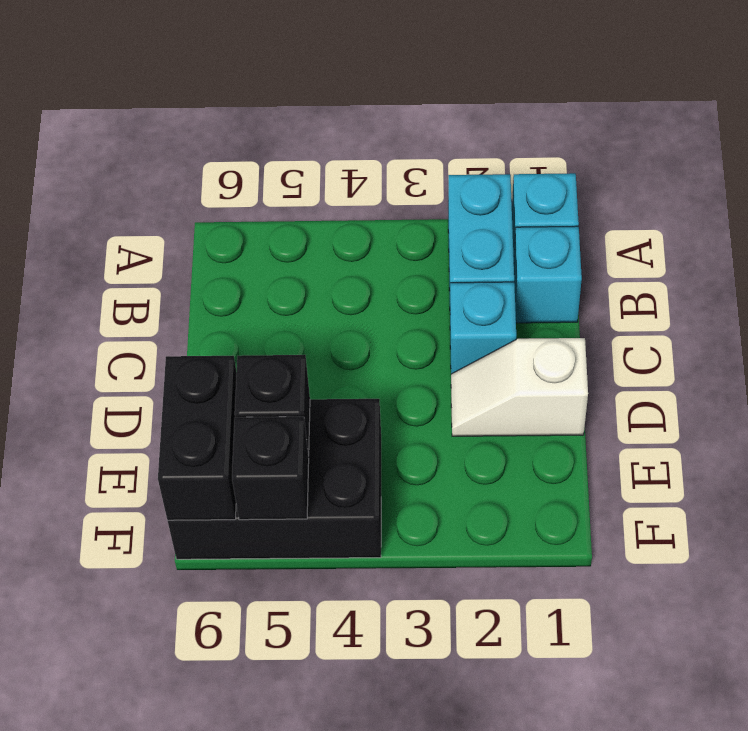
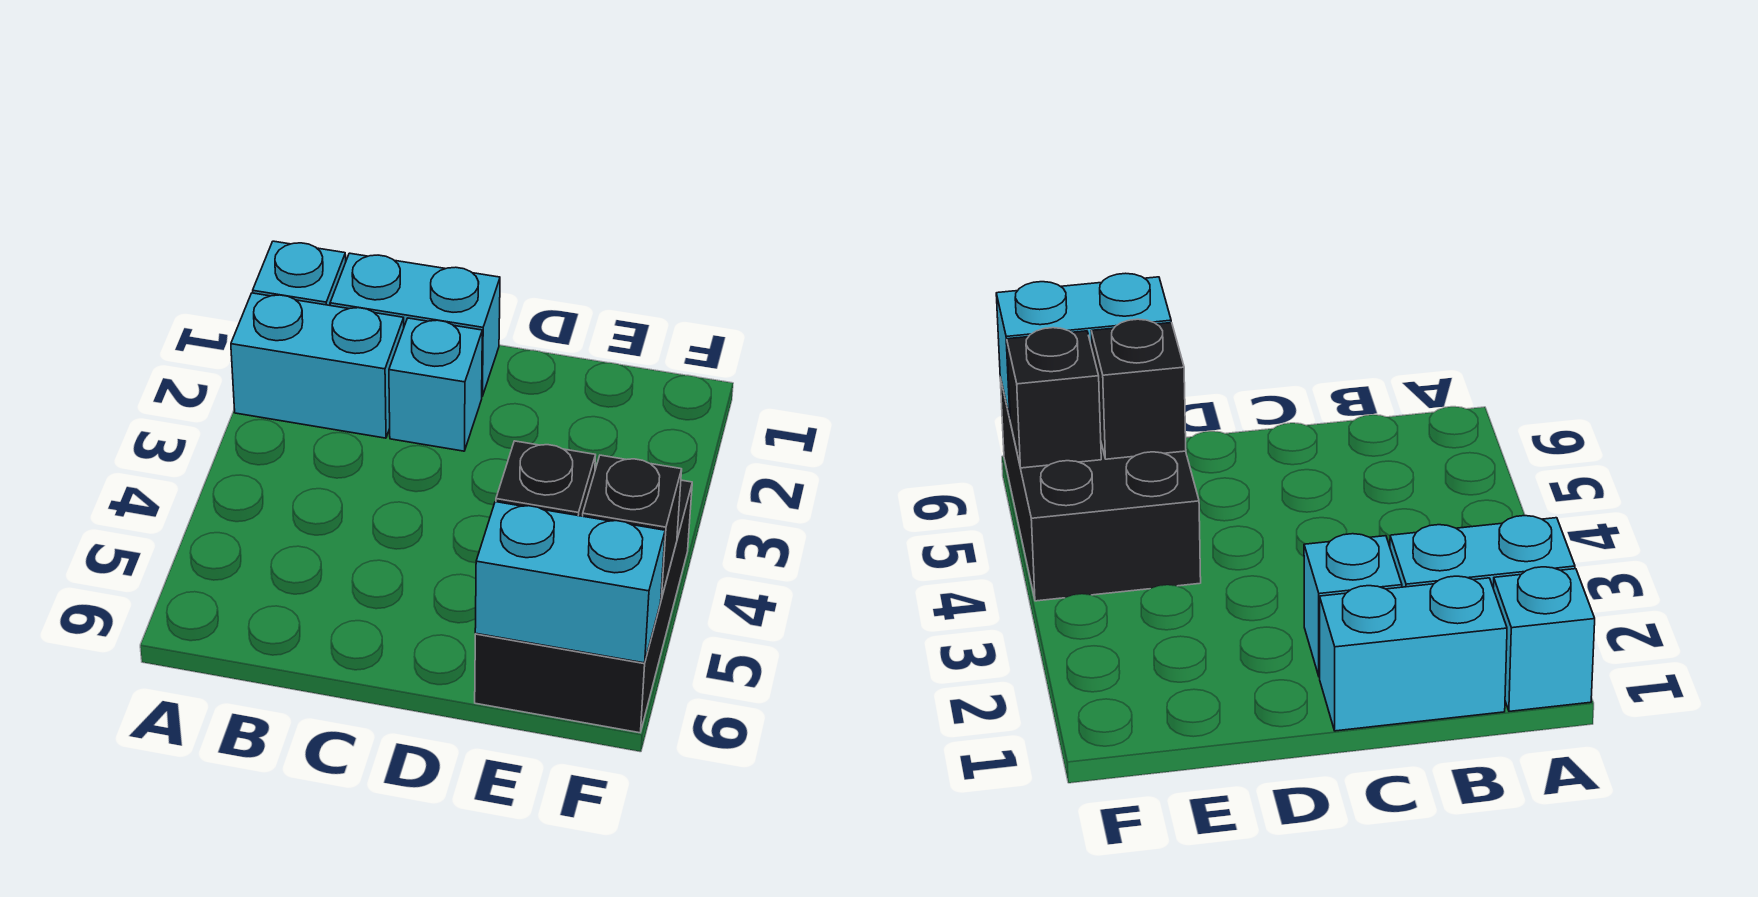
cyan brick B1 level 1 -> cyan brick B1:C1 level 1
white slope D1:D2 level 1 top 1 -> none
black brick E6:F6 level 2 -> cyan brick E6:F6 level 2

